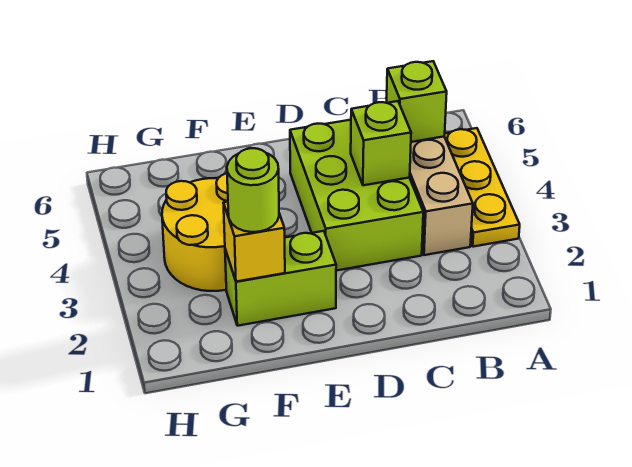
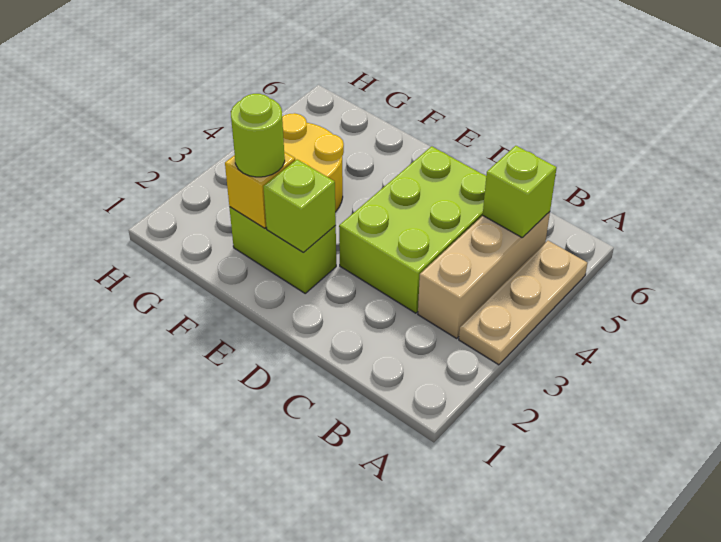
yellow plate A3:A5 level 1 -> tan plate A3:A5 level 1
lime brick C4 level 2 -> lime brick E2 level 2

